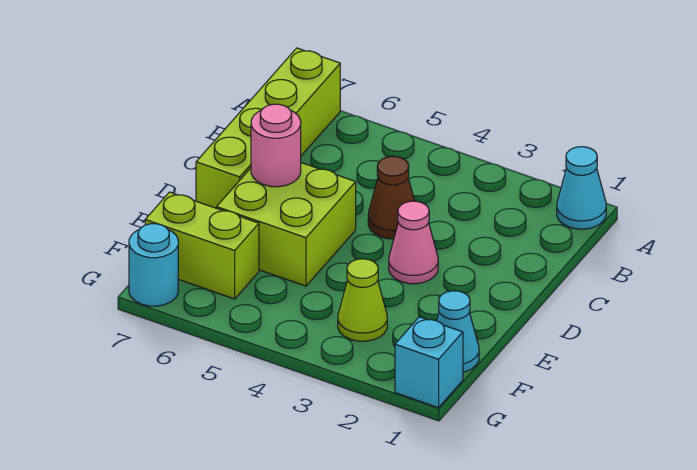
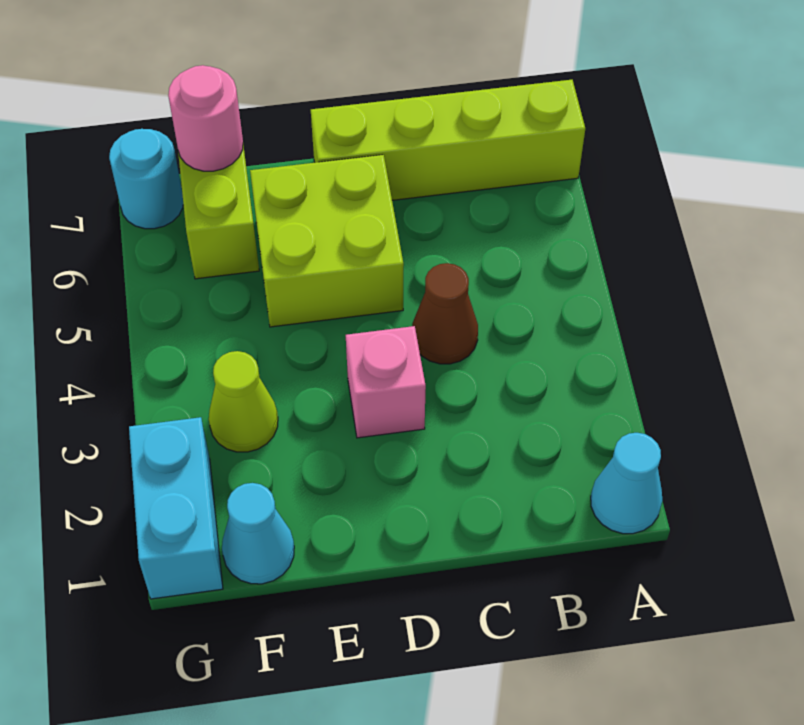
pink cone D3 level 1 -> pink brick D3 level 1
pink round brick D6 level 2 -> pink round brick F7 level 2
cyan brick G1 level 1 -> cyan brick G1:G2 level 1

